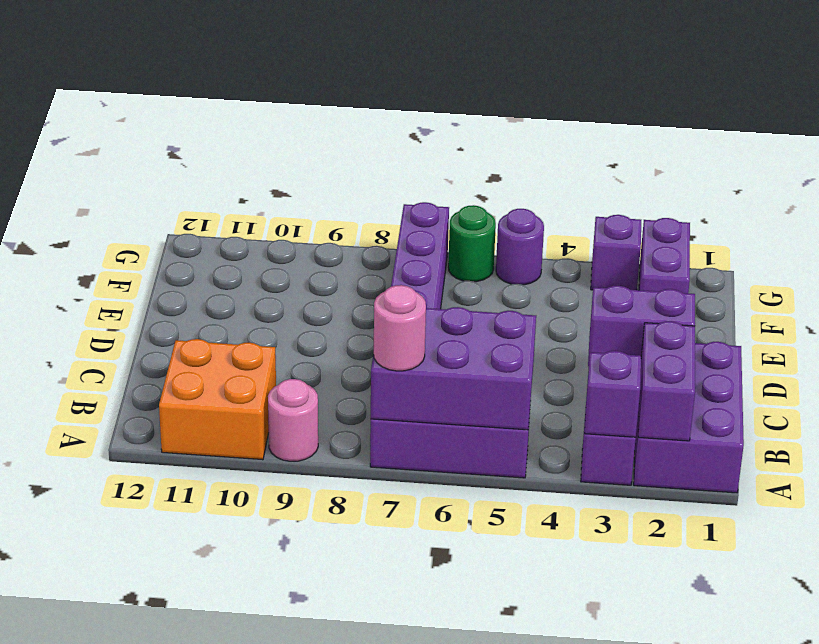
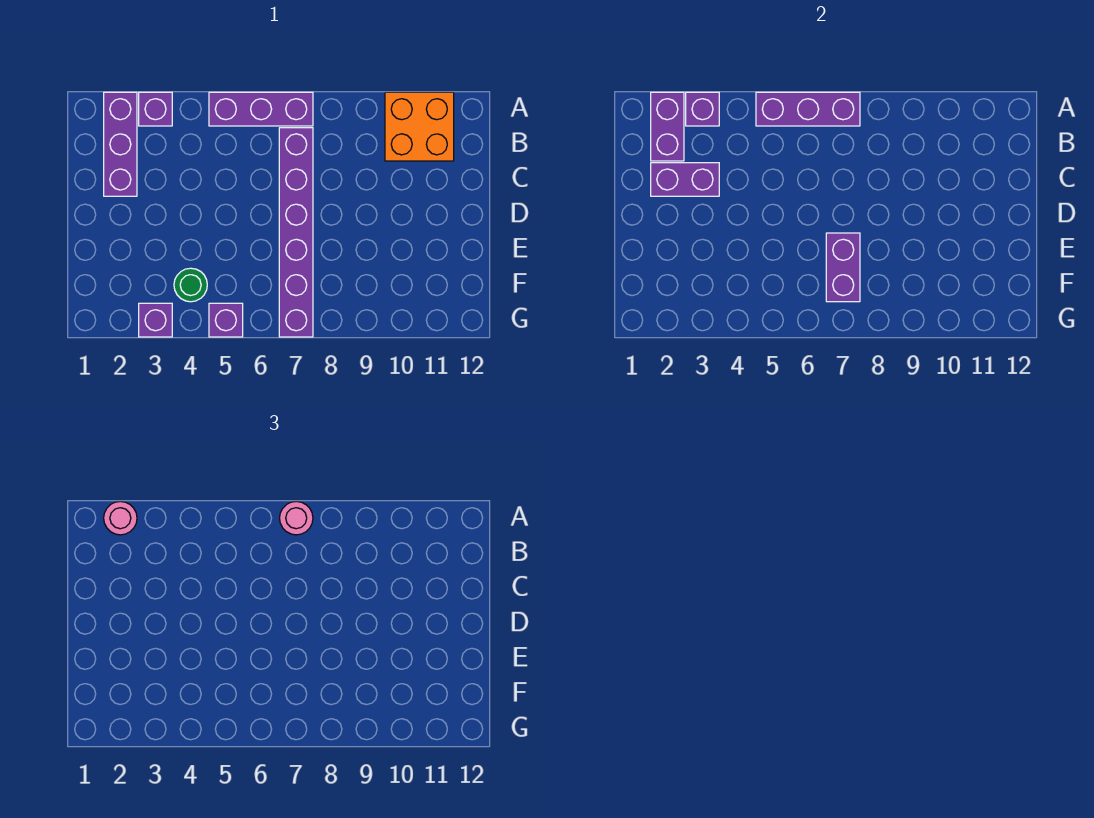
purple brick A1:C2 level 1 -> purple brick A2:C2 level 1
purple brick A5:B7 level 2 -> purple brick A5:A7 level 2
pink round brick A9 level 1 -> pink round brick A2 level 3
purple brick F2:G2 level 1 -> purple brick E7:F7 level 2
purple round brick G5 level 1 -> purple brick G5 level 1
green round brick G6 level 1 -> green round brick F4 level 1

